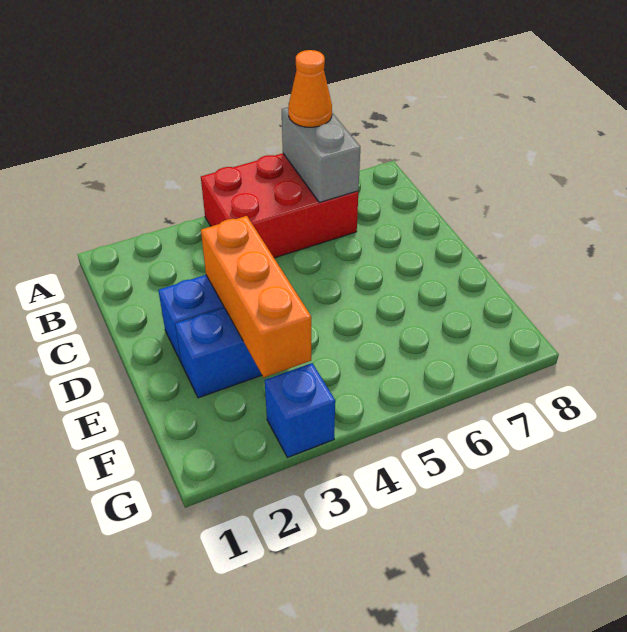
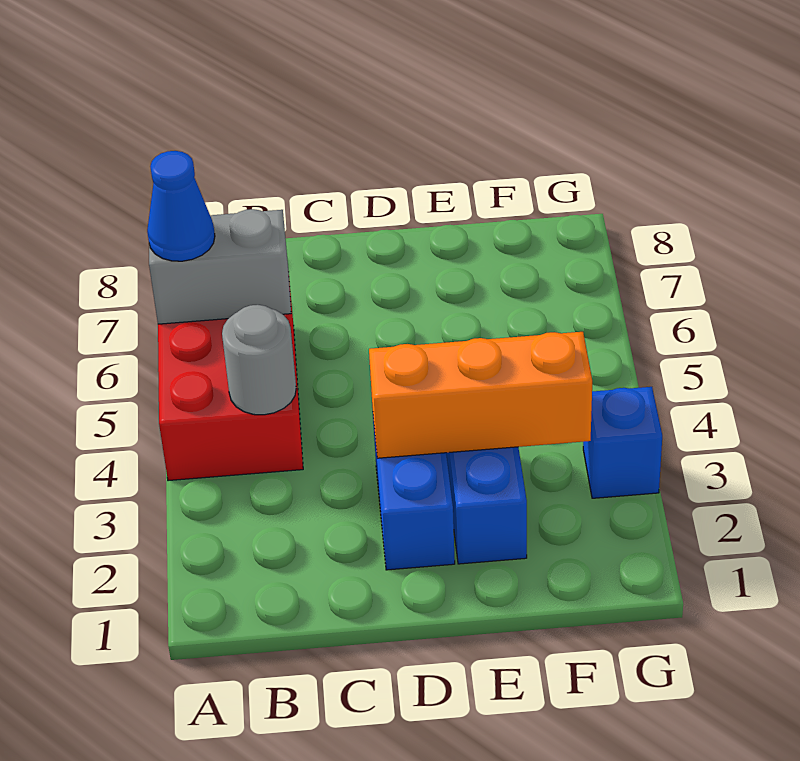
orange cone A6 level 3 -> blue cone A6 level 3
none -> grey round brick B4 level 2

